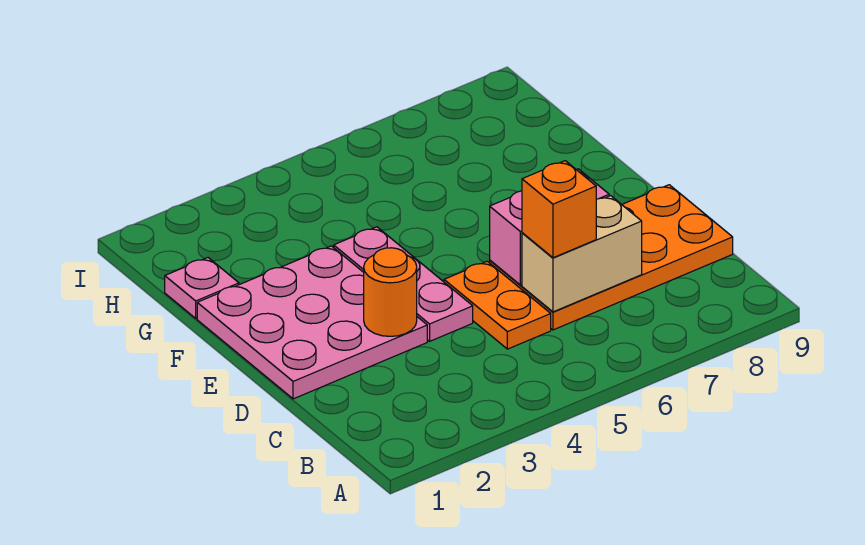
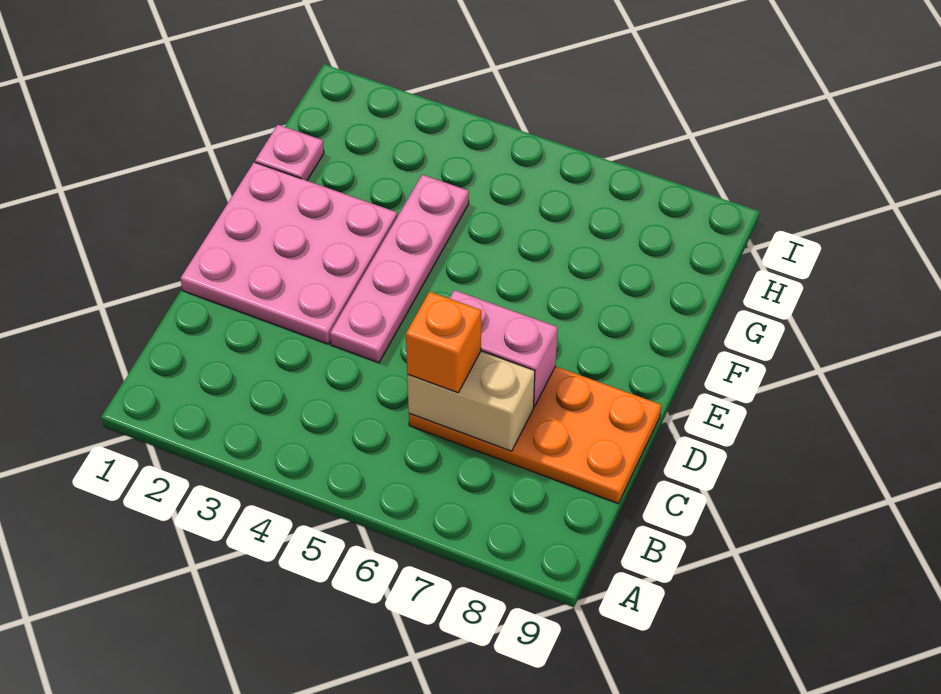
orange plate C5:D5 level 1 -> none
orange round brick D3 level 2 -> none
pink plate D4:F4 level 1 -> pink plate D4:G4 level 1

